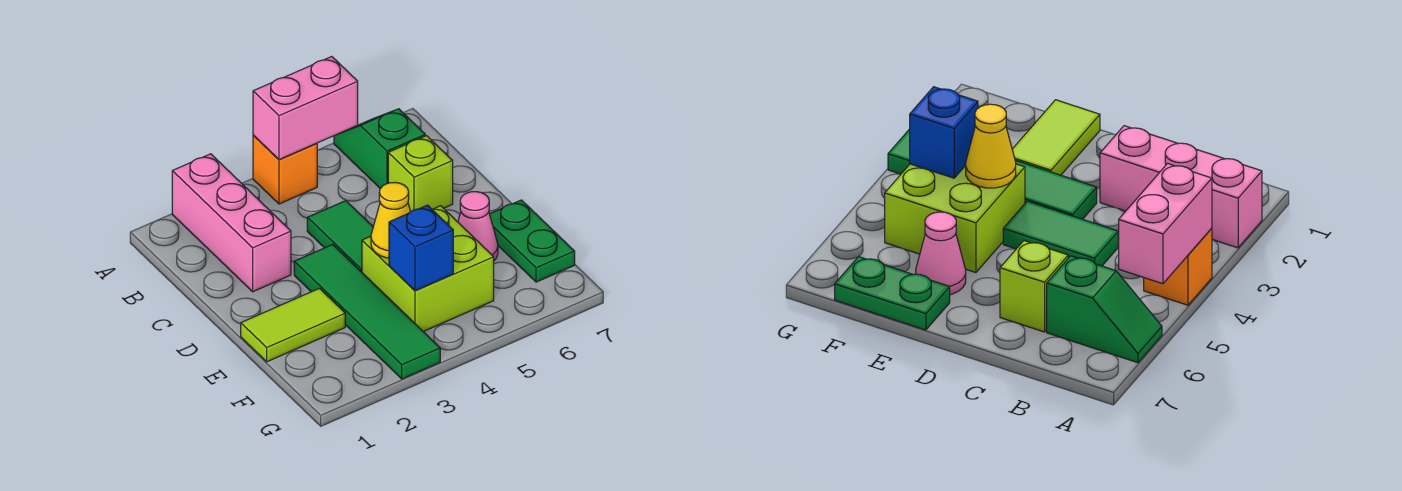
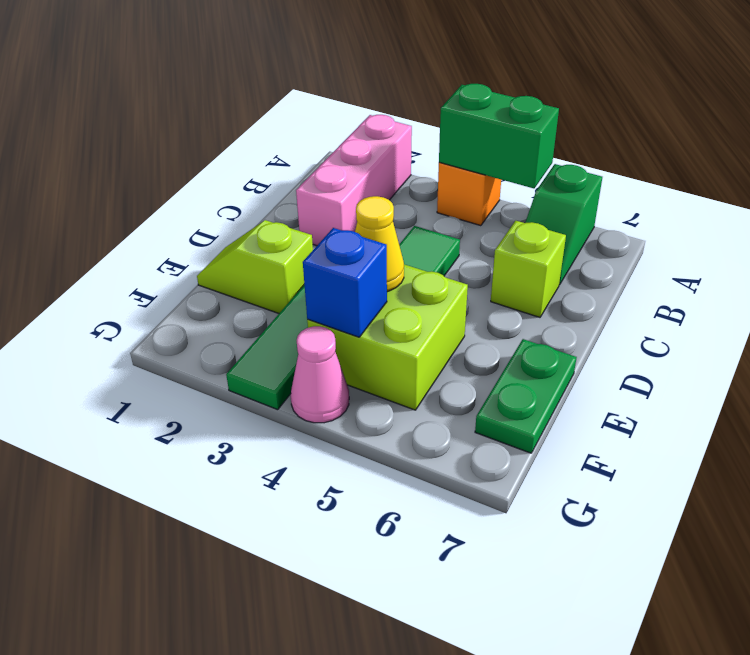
pink brick A4:A5 level 2 -> green brick A4:A5 level 2
green slope A6:B6 level 1 top B -> green slope A6:B6 level 1 top A
lime tile E1:E2 level 1 -> lime slope E1:E2 level 1 top 2
pink cone E6 level 1 -> pink cone G4 level 1

